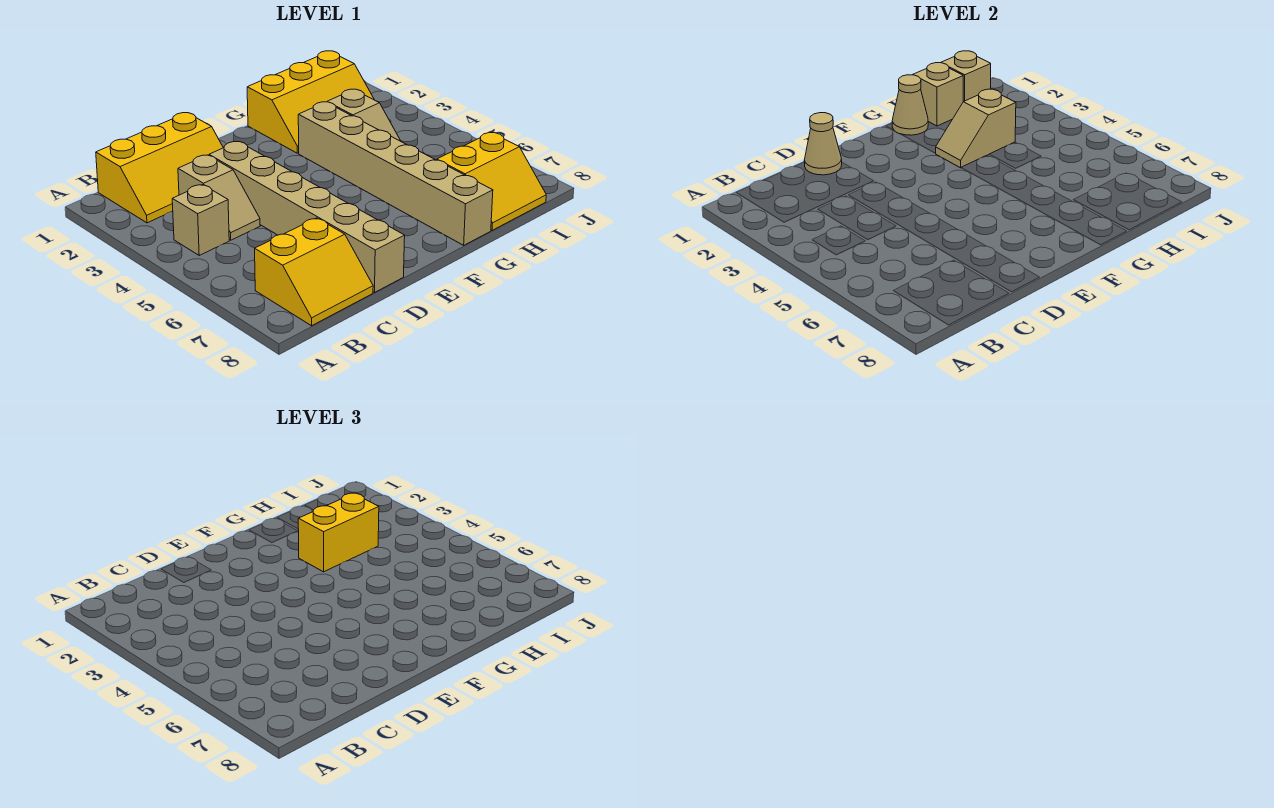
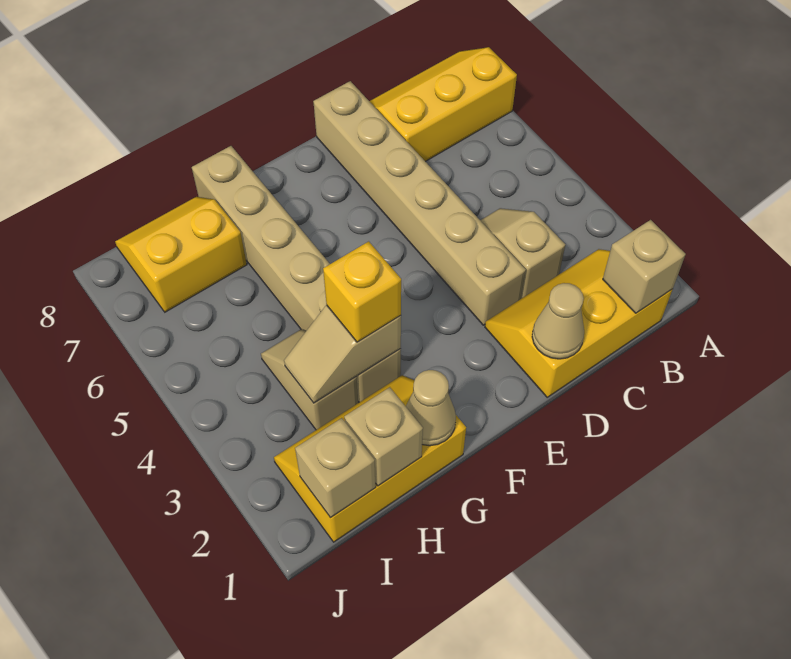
tan brick B4 level 1 -> tan brick B1 level 2
yellow slope B7:C8 level 1 top 7 -> yellow slope A7:C8 level 1 top 7
tan slope G3:H3 level 2 top H -> tan slope G3:H3 level 2 top G
yellow brick G3:H3 level 3 -> yellow brick G3 level 3

